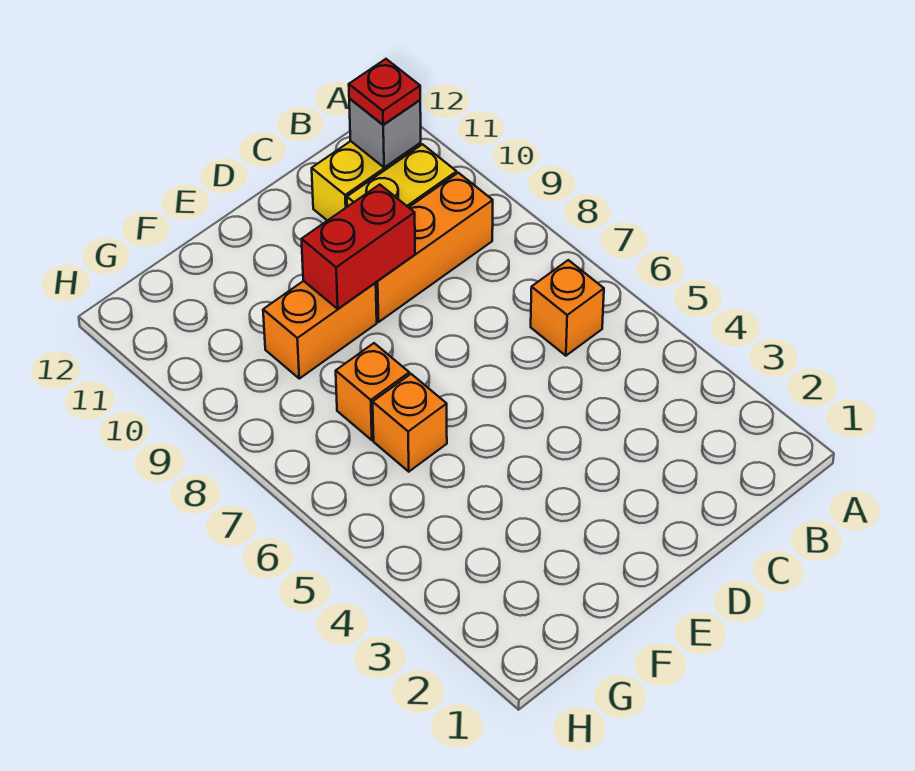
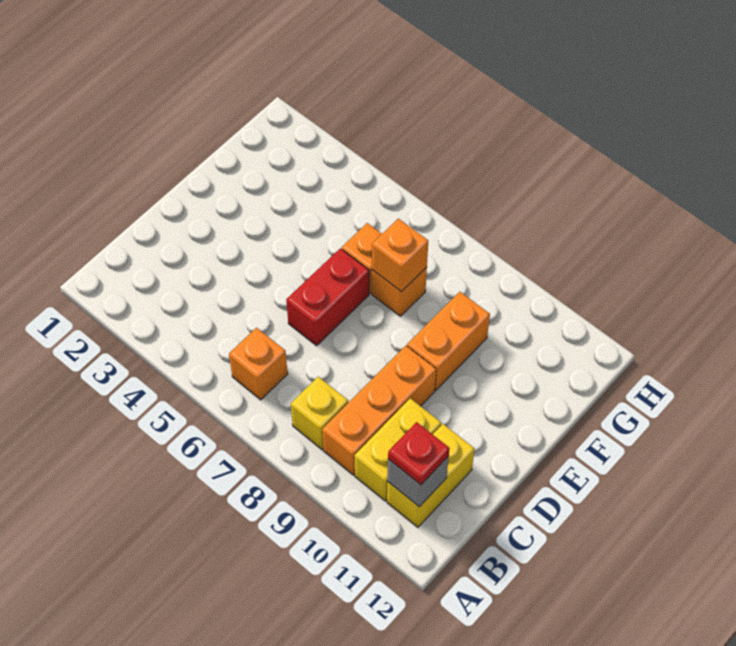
none -> yellow brick B8 level 1
red brick D9:E9 level 2 -> red brick D6:E6 level 1
none -> orange brick F7 level 2

